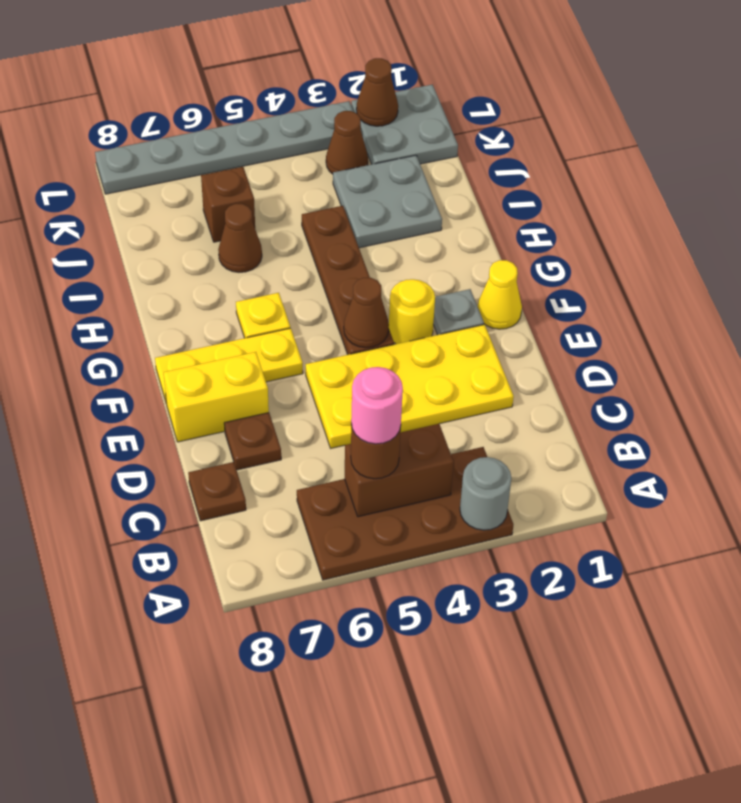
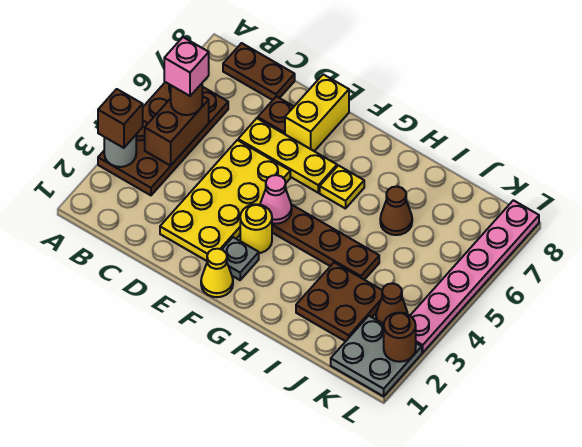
pink round brick B5 level 4 -> pink brick B5 level 4
brown plate C8 level 1 -> brown plate B8:C8 level 1
brown cone F4 level 2 -> pink cone F4 level 2
yellow plate F6:F8 level 1 -> yellow plate D6:F6 level 1
grey plate I2:J3 level 1 -> brown plate I2:J3 level 1
brown brick J6 level 1 -> brown brick A3 level 3
brown cone L2 level 2 -> brown round brick L2 level 2
grey plate L3:L8 level 1 -> pink plate L3:L8 level 1

